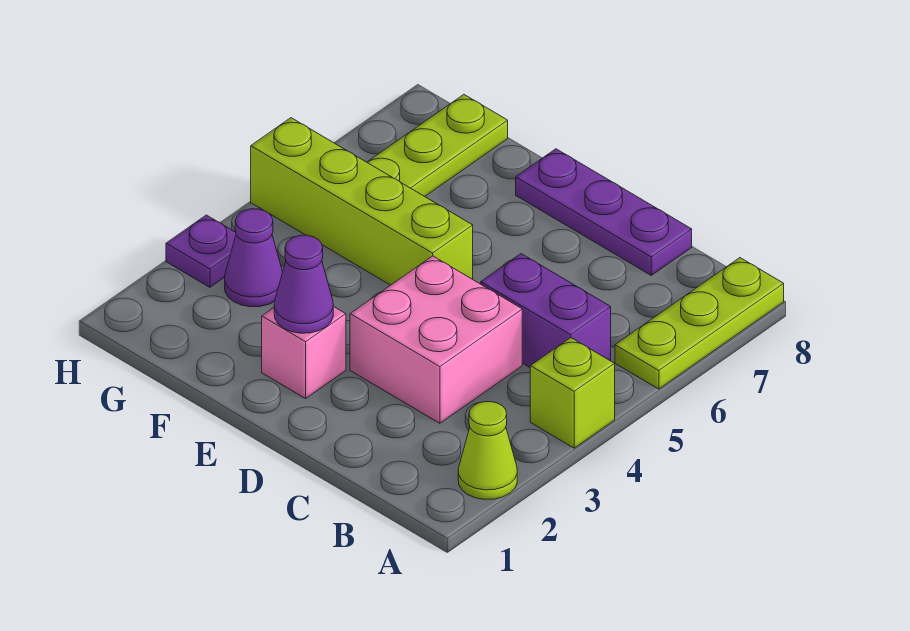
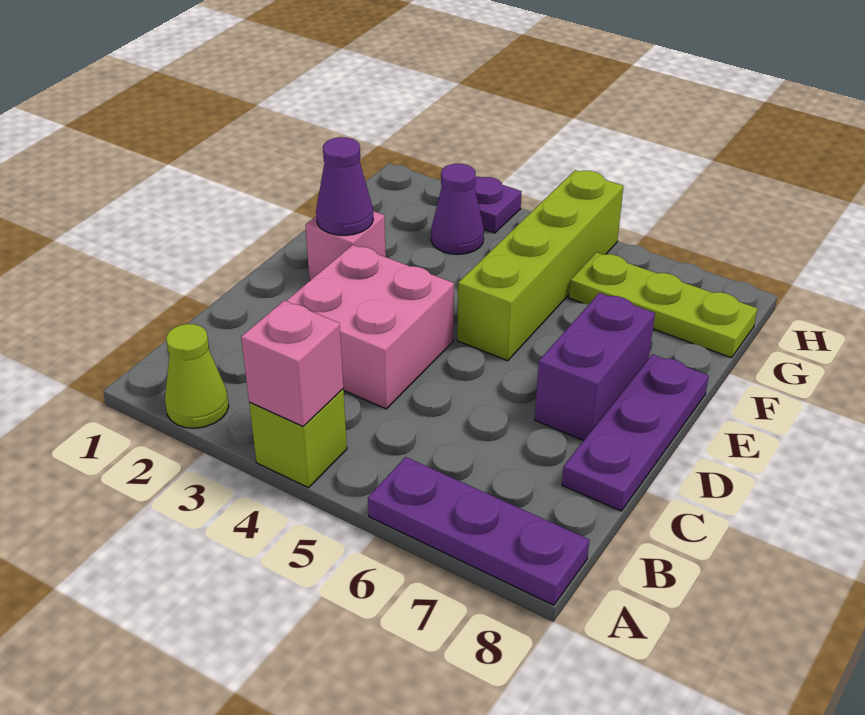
none -> pink brick A4 level 2
lime plate A6:A8 level 1 -> purple plate A6:A8 level 1
purple brick B5:C5 level 1 -> purple brick D7:E7 level 1

